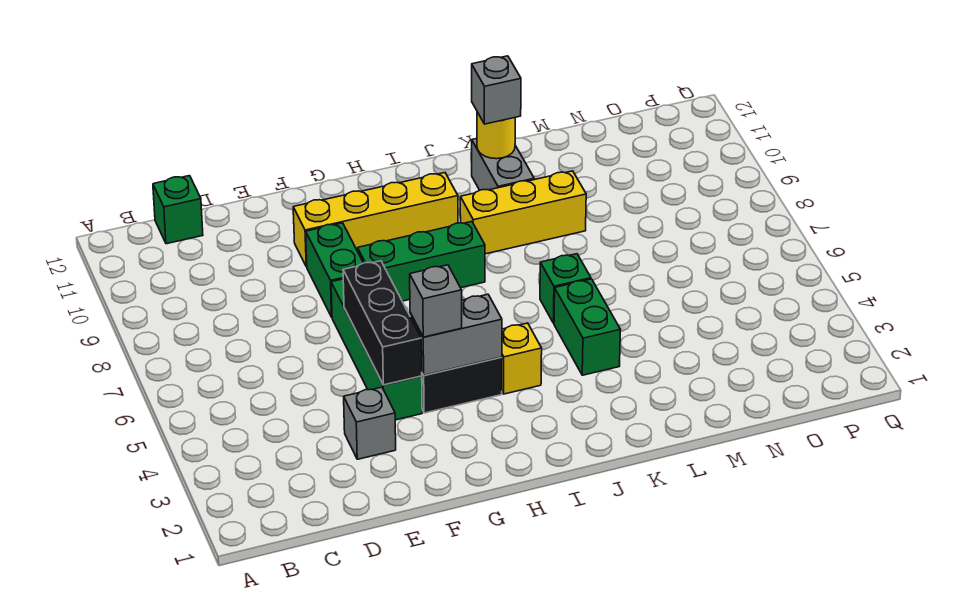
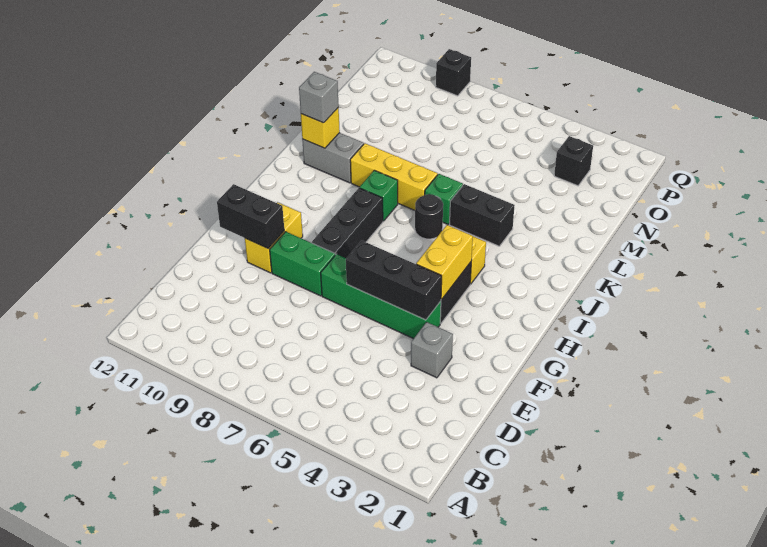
green brick C12 level 1 -> green brick J8 level 1
yellow brick F10:I10 level 1 -> yellow brick F10:G10 level 1
none -> black brick F10:F11 level 2
grey brick G4:H4 level 2 -> yellow brick G4:H4 level 2
grey brick G4 level 3 -> none
green brick G8:I8 level 1 -> black brick G8:I8 level 1
none -> black round brick J6 level 1
yellow brick J9:L9 level 1 -> yellow brick K7:K9 level 1
green brick K4:K5 level 1 -> black brick K4:K5 level 1
yellow round brick K11 level 2 -> yellow brick K11 level 2
none -> black brick O3 level 1
none -> black brick Q9 level 1

